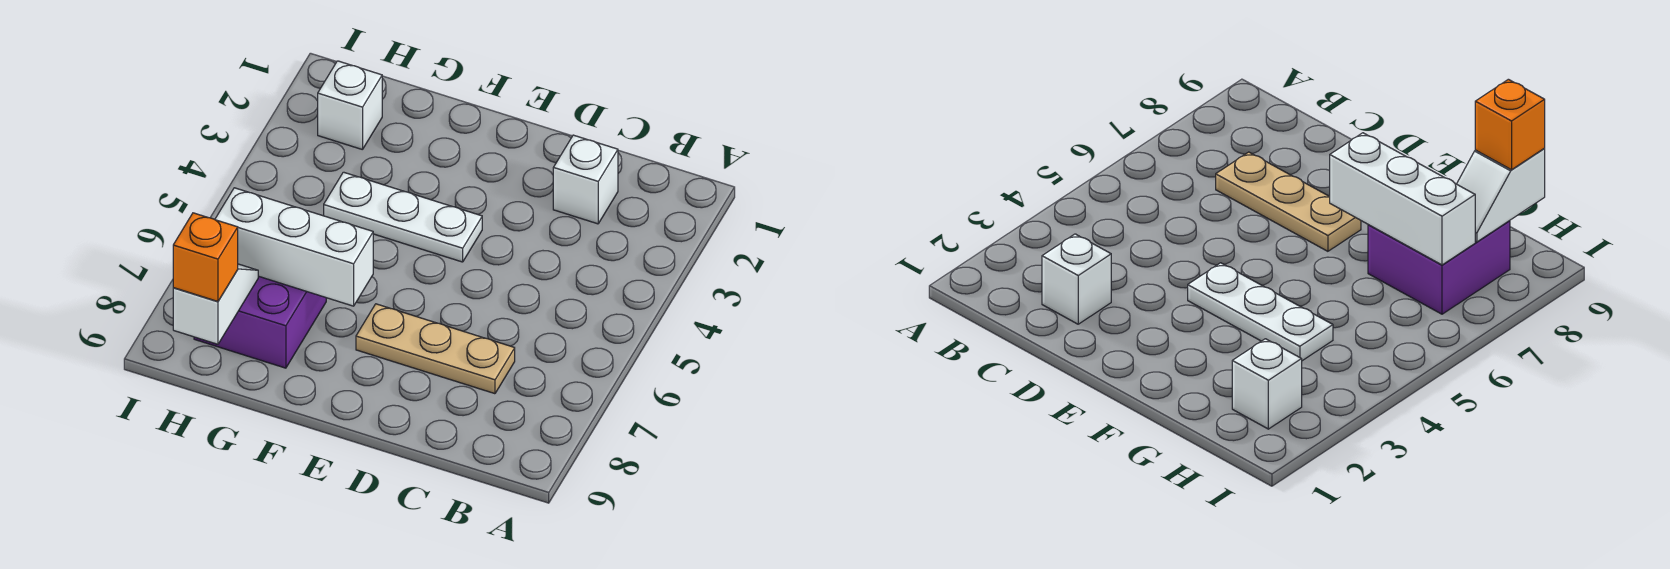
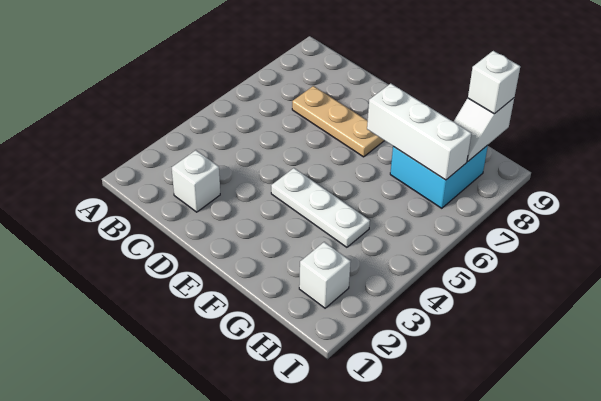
purple brick G7:H8 level 1 -> cyan brick G7:H8 level 1
orange brick H9 level 3 -> white brick H9 level 3

